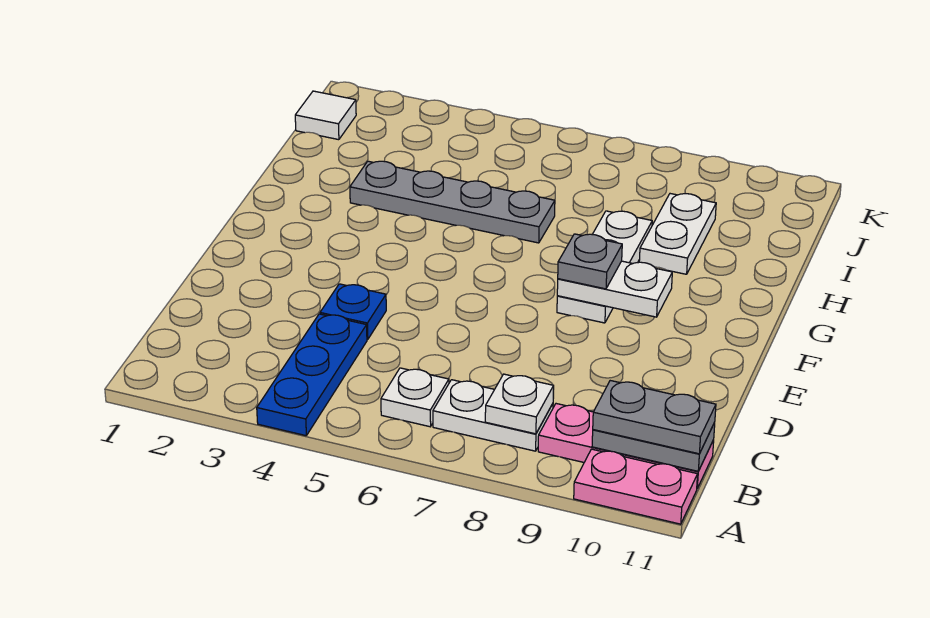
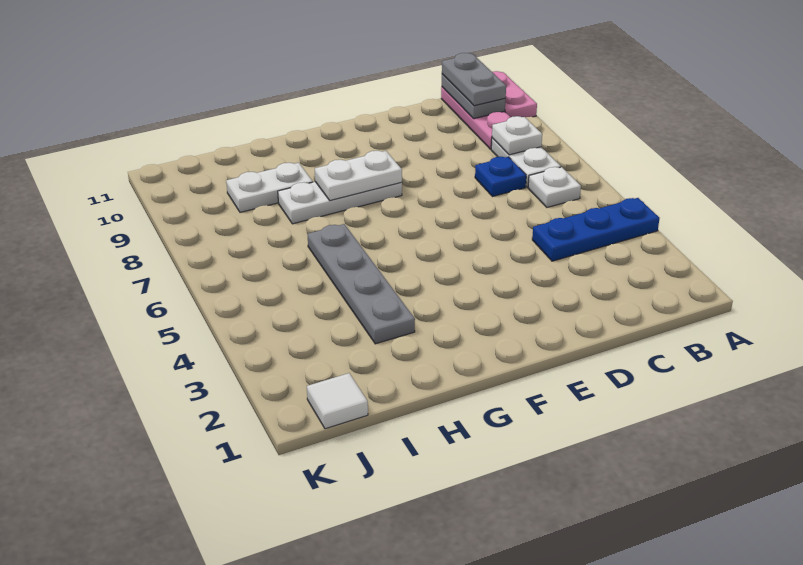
blue plate D4 level 1 -> blue plate C7 level 1
white plate F8:F9 level 2 -> white plate F8:G8 level 2
grey plate F8 level 3 -> none

